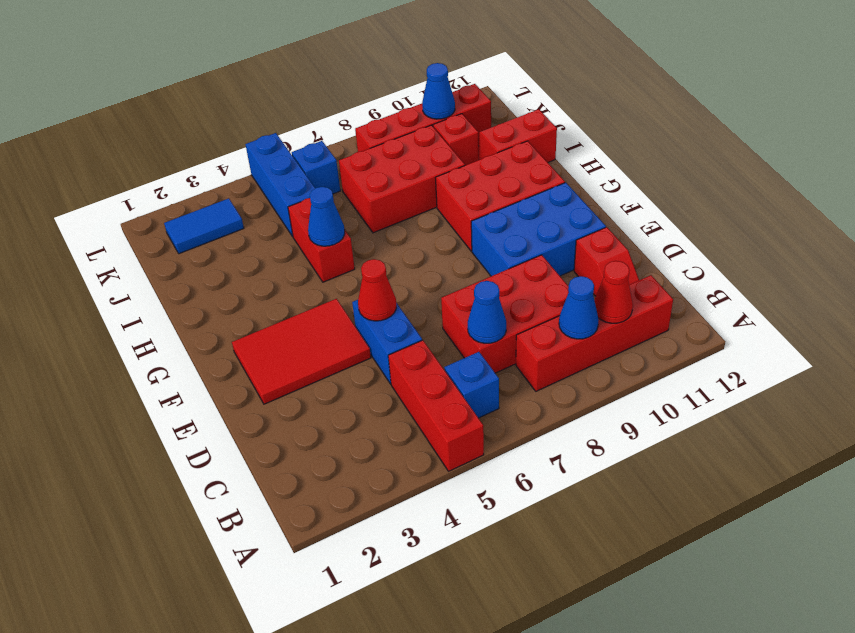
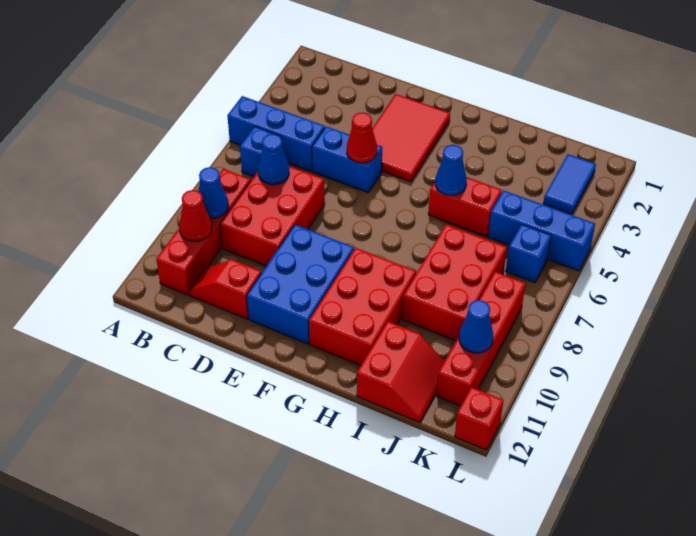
red brick A5:C5 level 1 -> blue brick A5:C5 level 1
red brick J10 level 1 -> red brick L12 level 1

